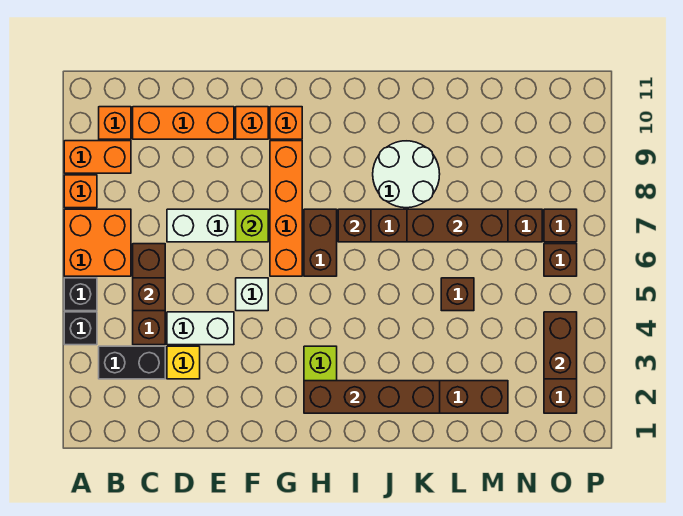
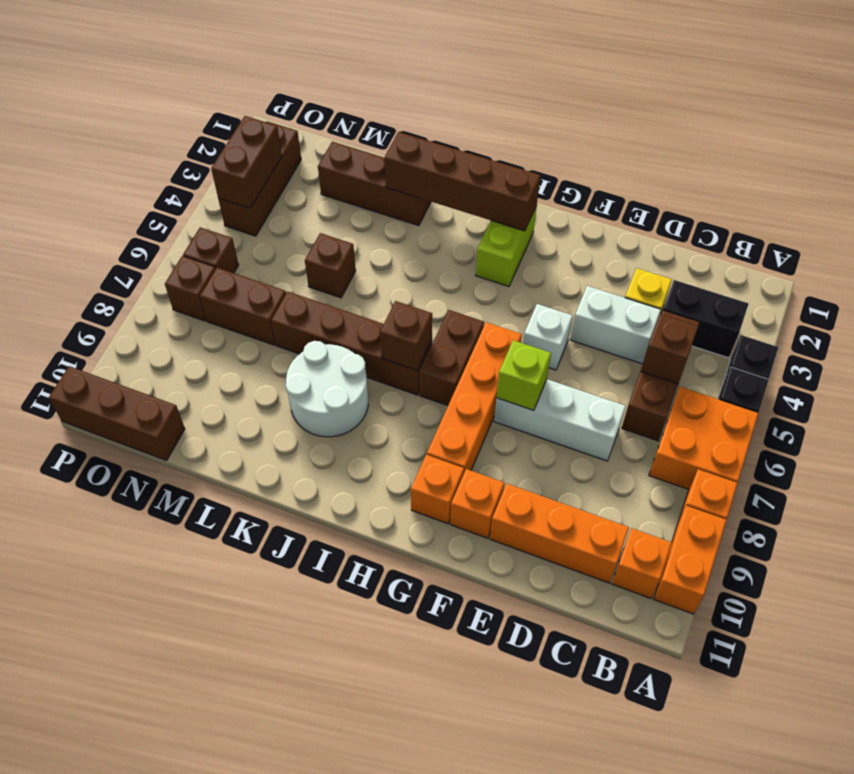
orange brick A9:B9 level 1 -> orange brick A9:A10 level 1
brown brick K7:M7 level 2 -> brown brick N11:P11 level 1

